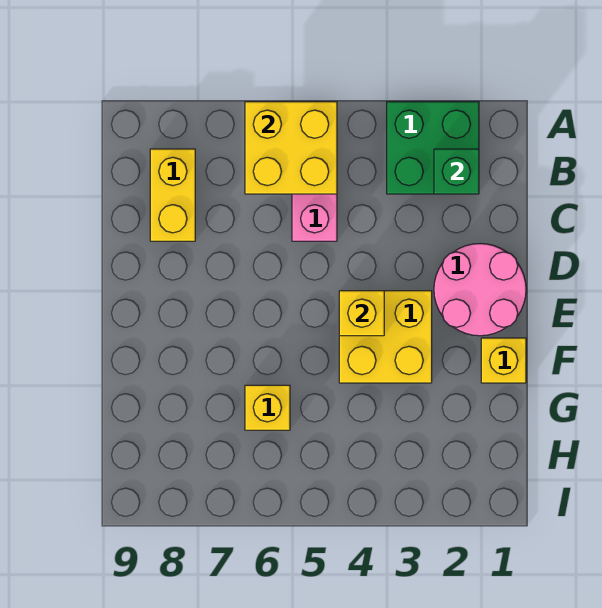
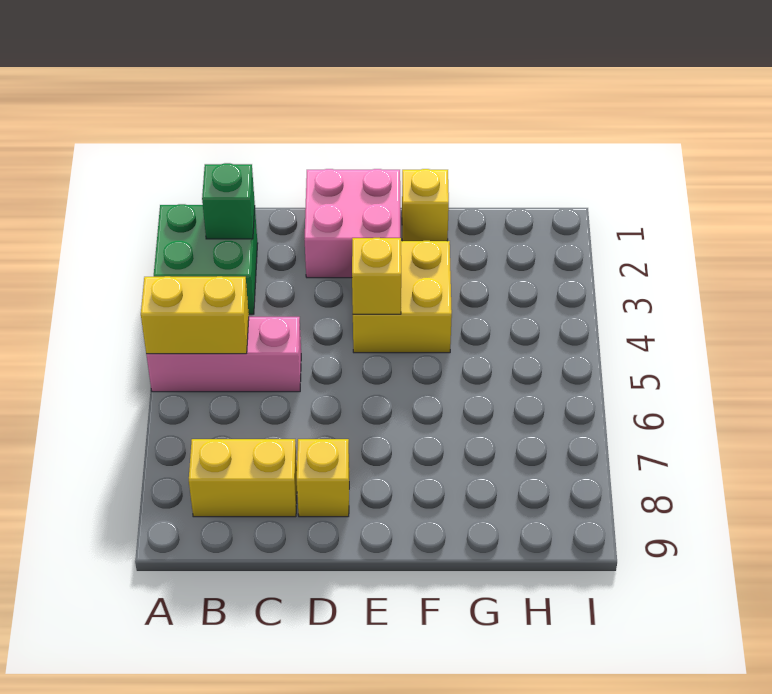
yellow brick A5:B6 level 2 -> yellow brick A5:B5 level 2
pink round brick D1:E2 level 1 -> pink brick D1:E2 level 1
yellow brick G6 level 1 -> yellow brick D8 level 1

